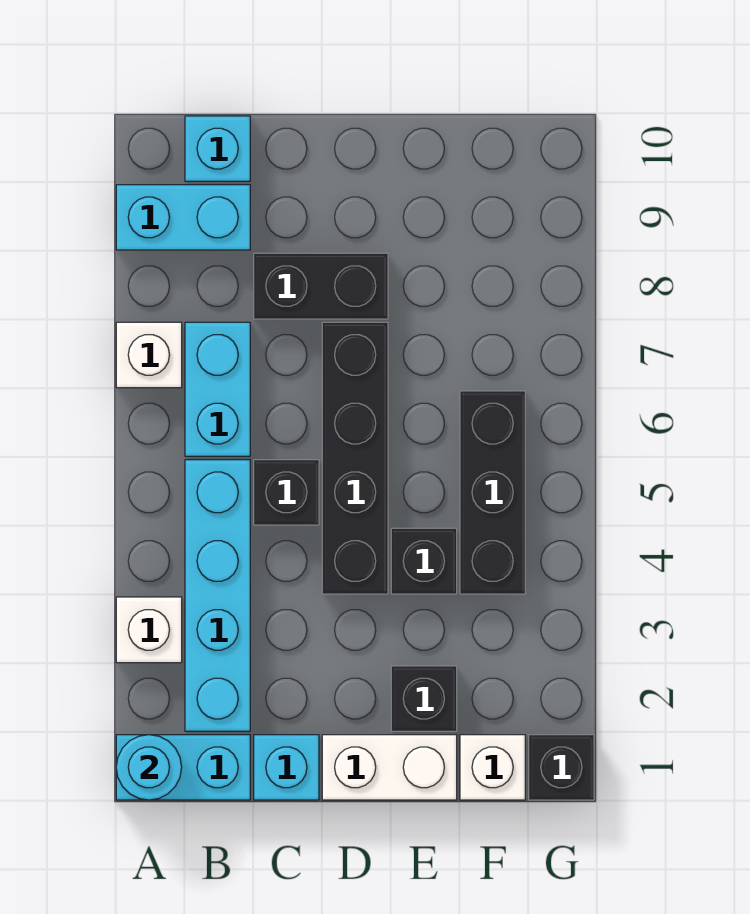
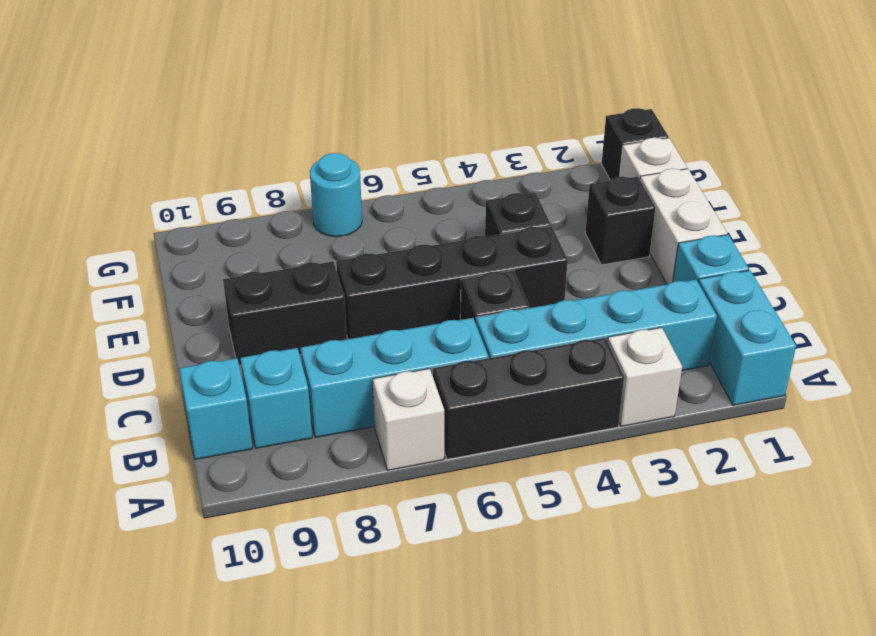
cyan round brick A1 level 2 -> cyan round brick G7 level 1
cyan brick A9:B9 level 1 -> cyan brick B9 level 1
cyan brick B6:B7 level 1 -> cyan brick B6:B8 level 1
black brick C8:D8 level 1 -> black brick D8:D9 level 1
black brick F4:F6 level 1 -> black brick A4:A6 level 1

